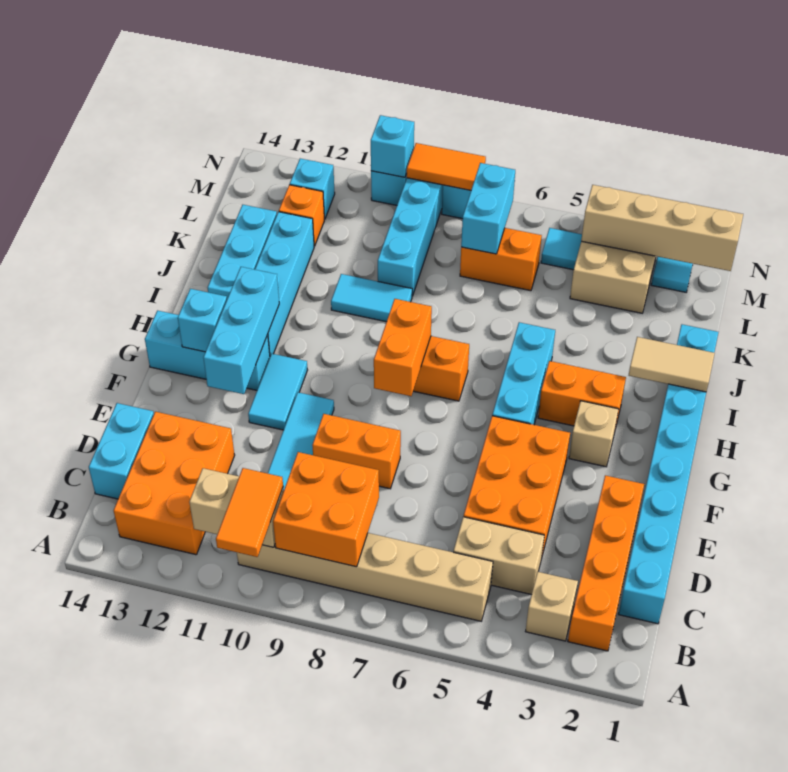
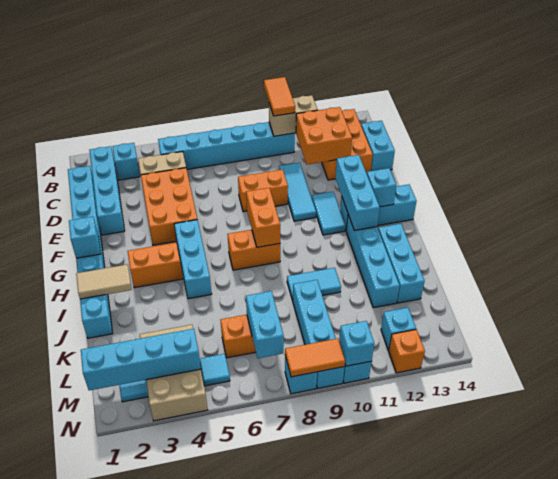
orange brick B2:E2 level 1 -> cyan brick B2:E2 level 1
tan brick B3 level 1 -> cyan brick B3 level 1
tan brick B5:B10 level 1 -> cyan brick B5:B10 level 1
orange brick B8:C9 level 2 -> orange brick C11:D12 level 2
none -> cyan brick G1 level 2
tan brick G3 level 1 -> none
orange brick L12 level 1 -> orange brick N12 level 1
tan brick M1:M4 level 2 -> cyan brick M1:M4 level 2

